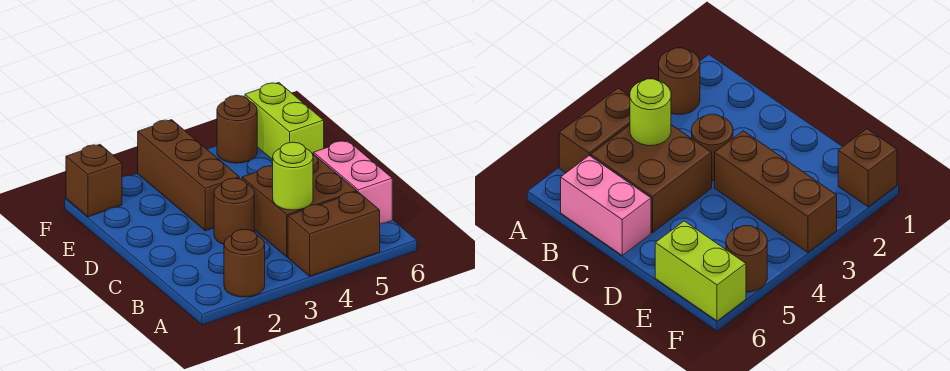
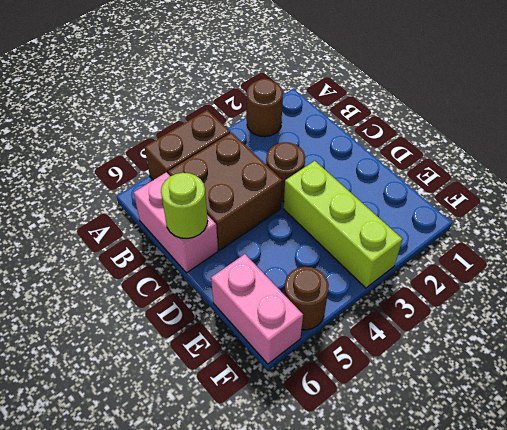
lime round brick B4 level 2 -> lime round brick C6 level 2
brown brick D3:F3 level 1 -> lime brick D3:F3 level 1
lime brick E6:F6 level 1 -> pink brick E6:F6 level 1
brown brick F1 level 1 -> none

